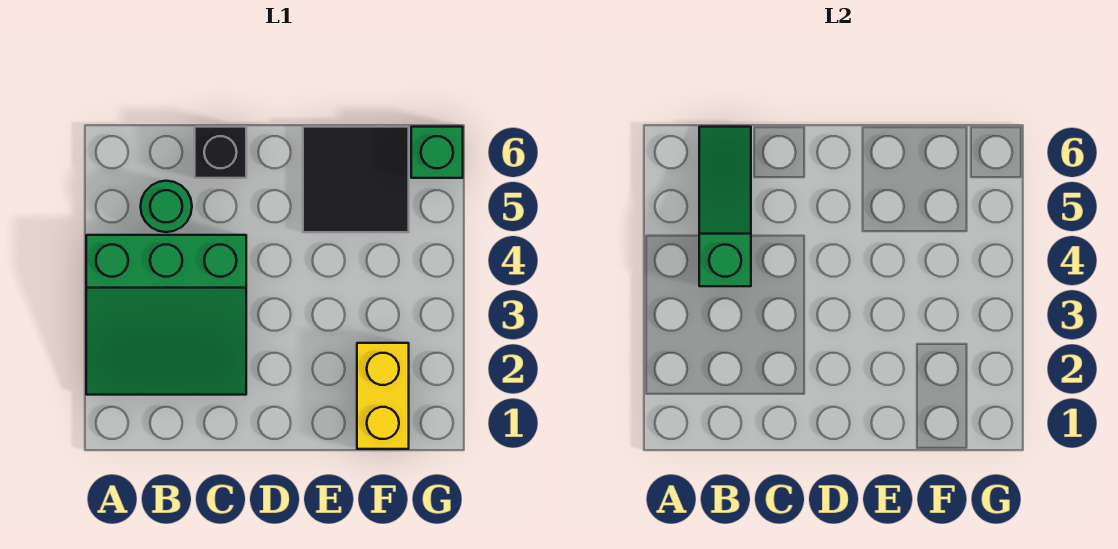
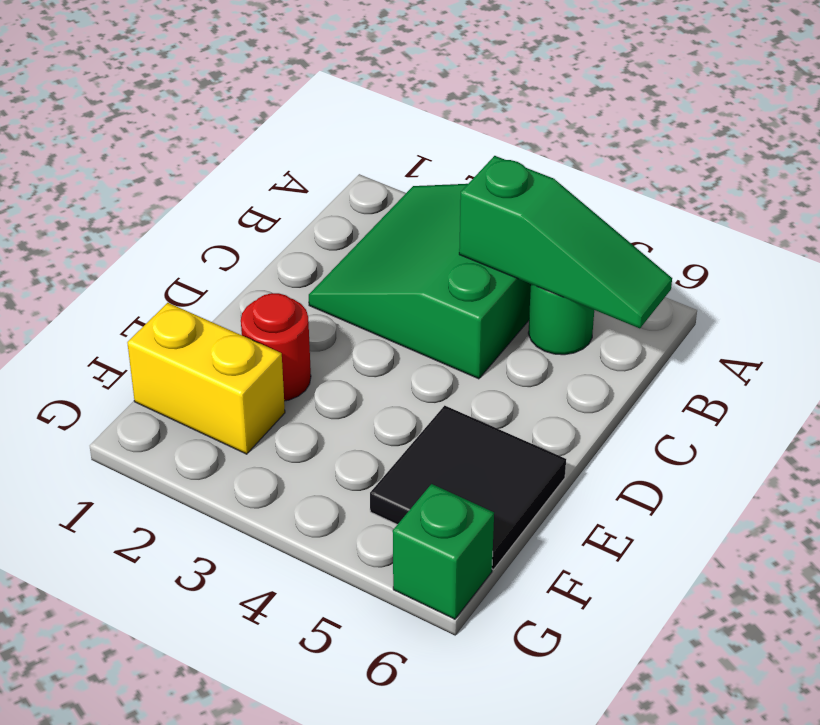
black brick C6 level 1 -> none
none -> red round brick E2 level 1

